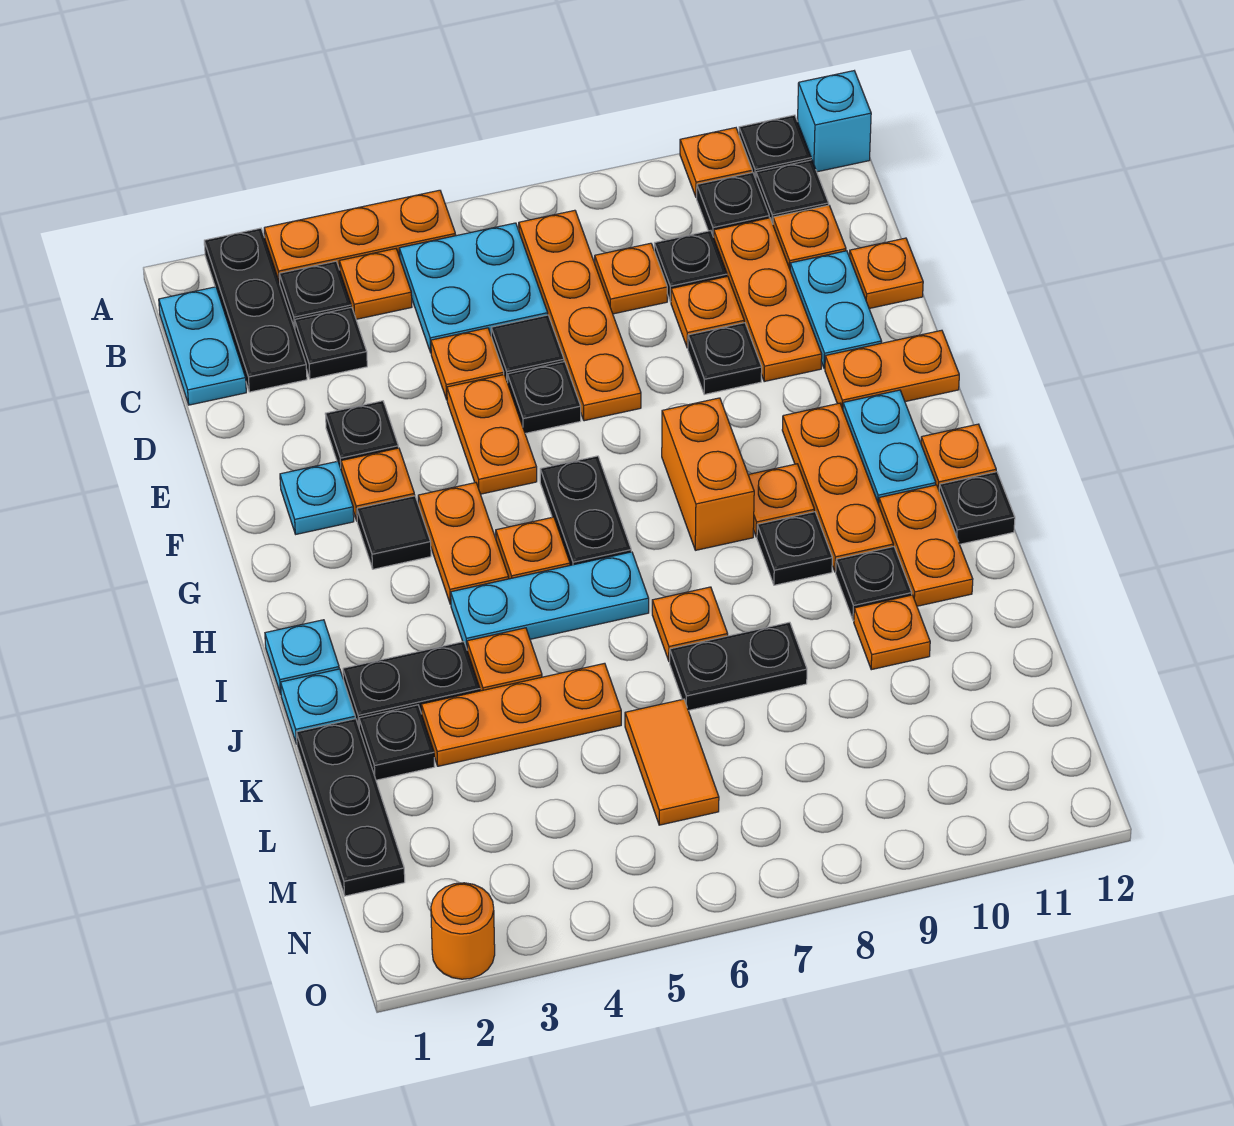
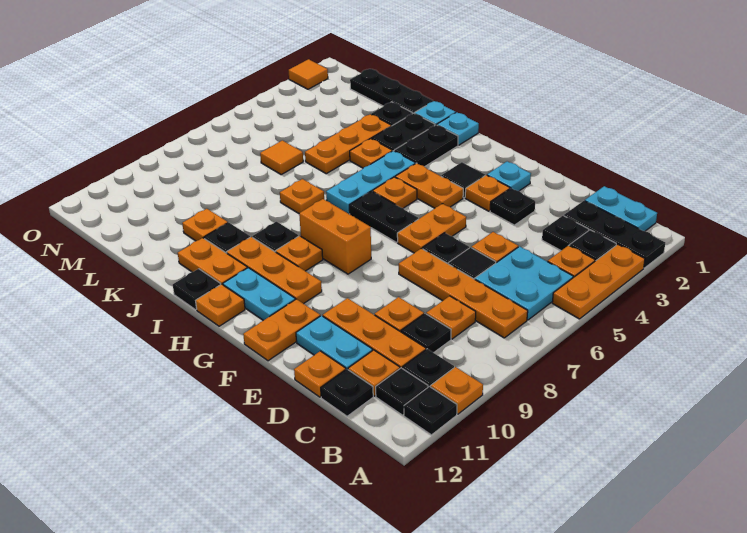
cyan brick A12 level 1 -> none
orange plate E5:F5 level 1 -> orange plate F5:F6 level 1
black plate E9 level 1 -> black plate C12 level 1
black plate K7:K8 level 1 -> black plate I2:I3 level 1
orange tile L6:M6 level 1 -> orange tile L6 level 1
orange round brick O2 level 1 -> orange tile O2 level 1

